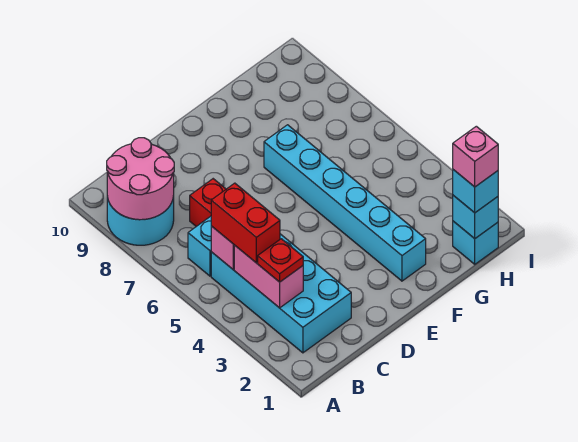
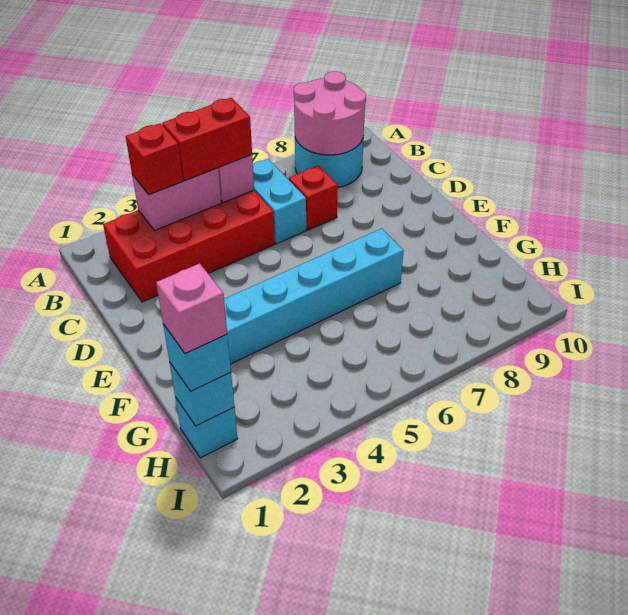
cyan brick B2:C5 level 1 -> red brick B2:C5 level 1
red plate B3 level 3 -> red brick B3 level 3

